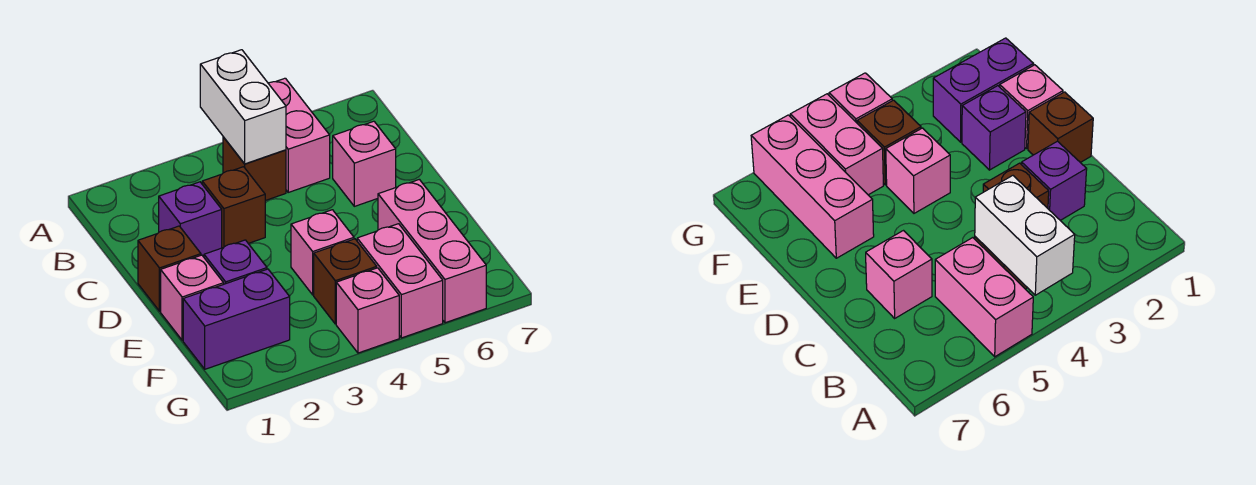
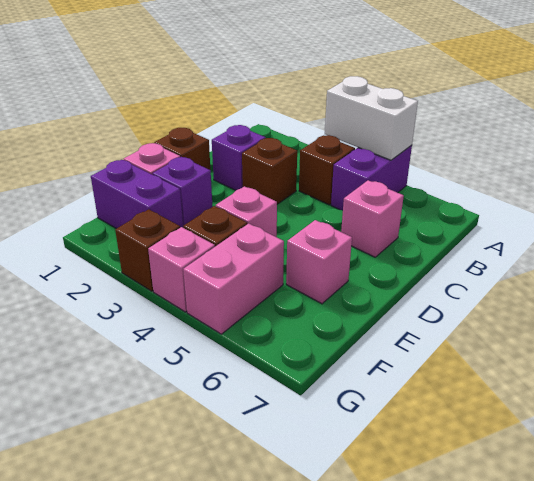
white brick A4:B4 level 2 -> white brick A4:A5 level 2
pink brick A5:B5 level 1 -> purple brick A5:B5 level 1
pink brick E6:G6 level 1 -> pink brick E6 level 1
none -> brown brick G3 level 1

